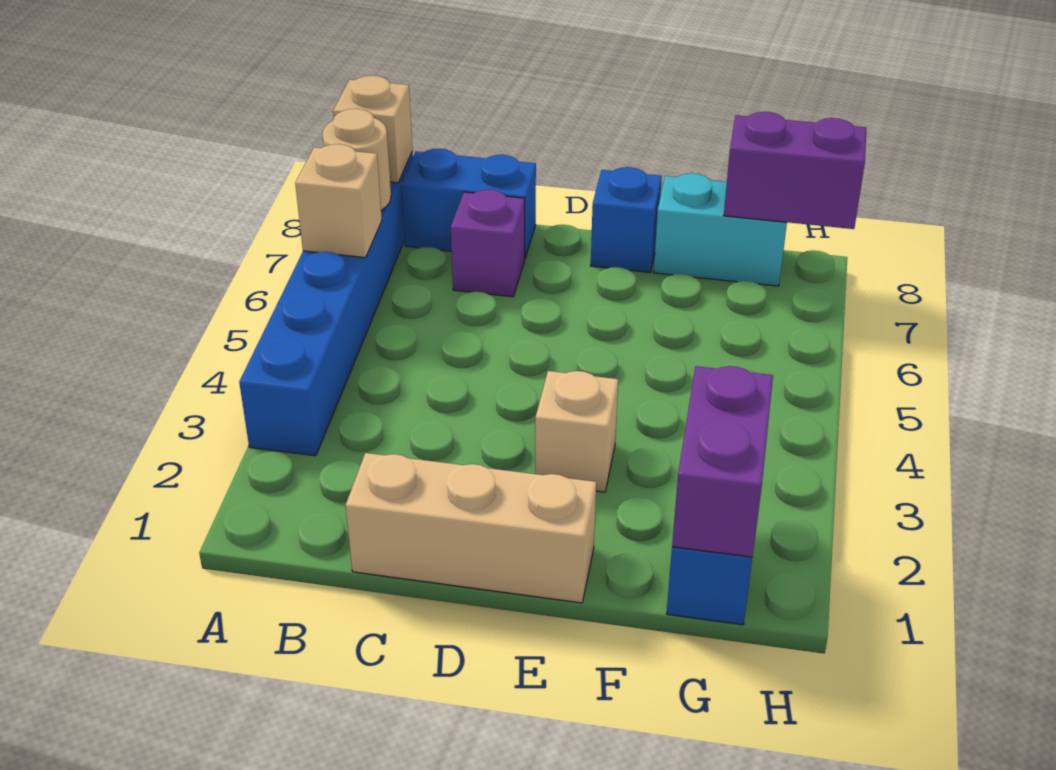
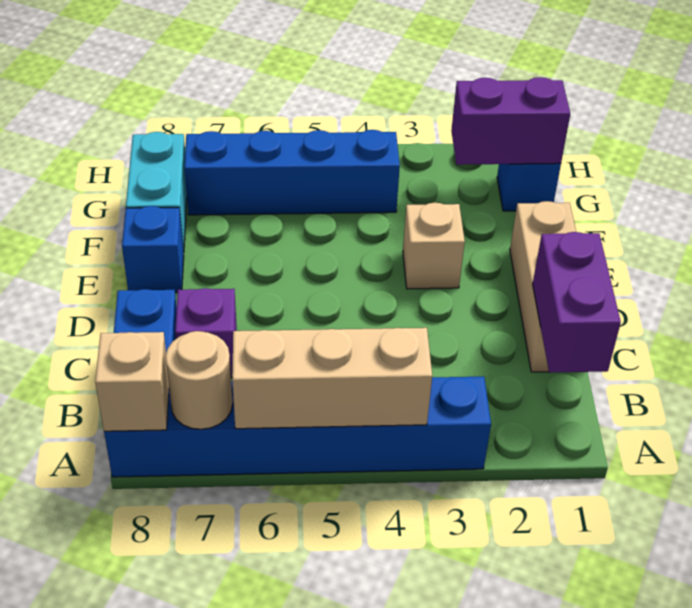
tan brick A6 level 2 -> tan brick A4:A6 level 2
none -> blue brick G4:G7 level 1
purple brick G8:H8 level 2 -> purple brick B1:C1 level 2

